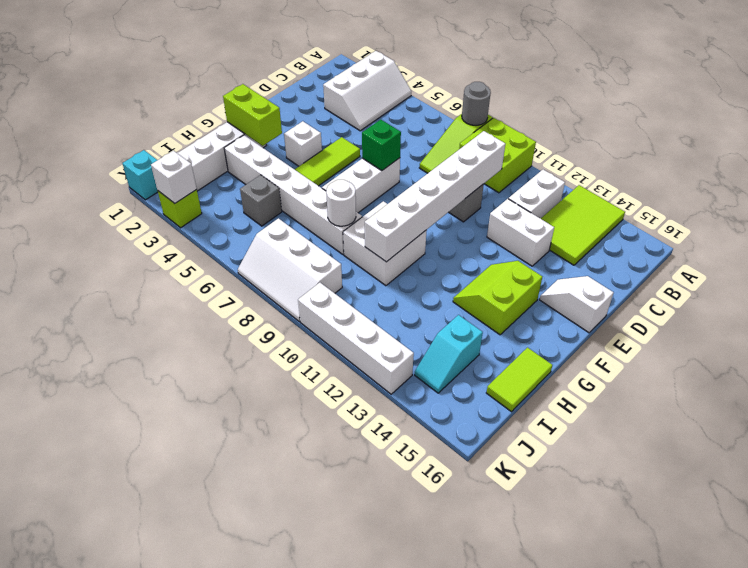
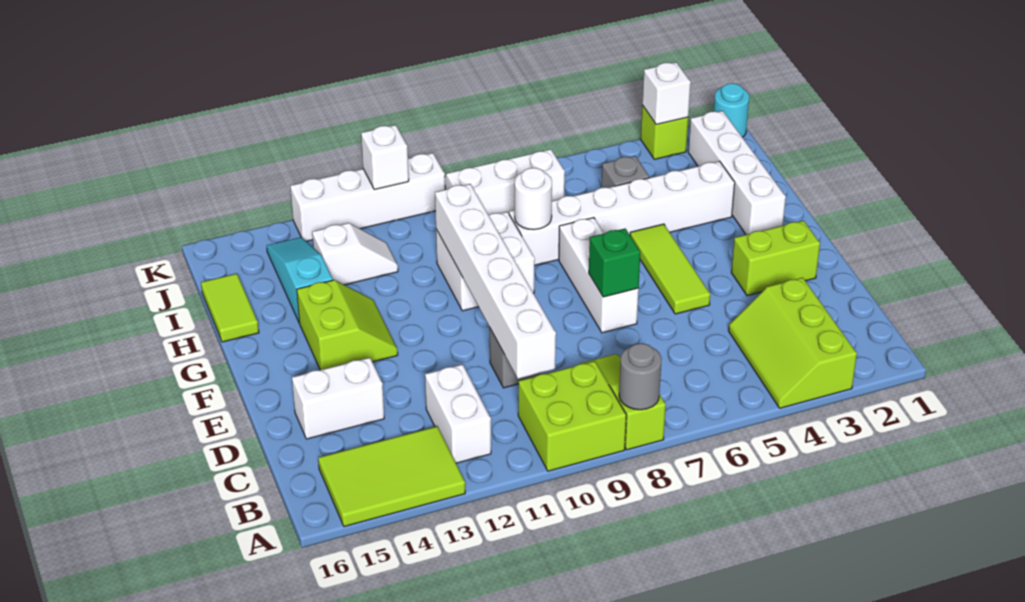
white slope A3:C4 level 1 top 3 -> lime slope A3:C4 level 1 top 3
lime tile A13:C14 level 1 -> lime tile A13:B15 level 1
white brick D12:D13 level 1 -> white brick D14:D15 level 1
white slope E15:E16 level 1 top 16 -> white slope I12:I13 level 1 top 13
white brick F4 level 1 -> white brick K11 level 2
lime brick G2:G3 level 2 -> lime brick E2:E3 level 1
cyan slope I14:J14 level 1 top I -> cyan slope H14:J14 level 1 top H
cyan brick K1 level 1 -> cyan round brick K1 level 1

